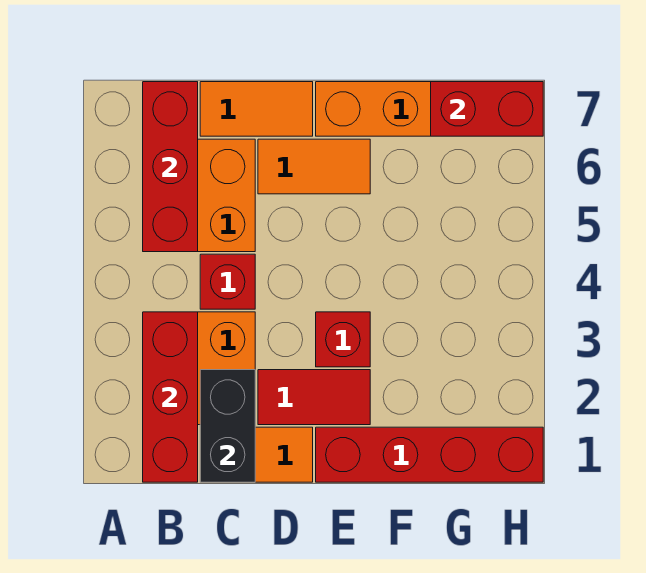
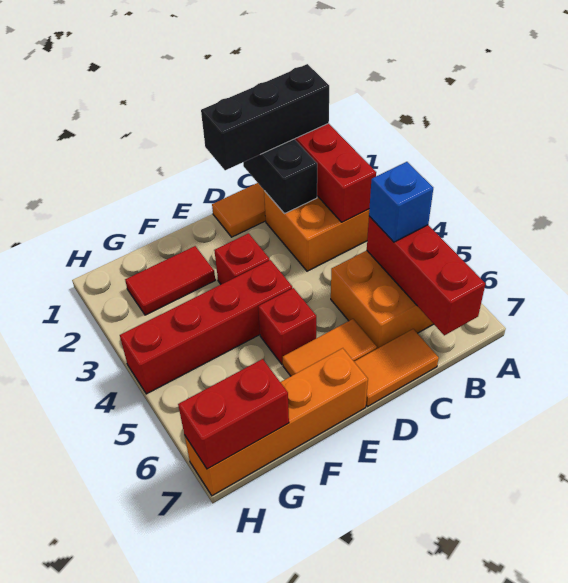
none -> black brick B1:D1 level 3
none -> blue brick B5 level 3
red brick C4 level 1 -> red brick E5 level 1
red tile D2:E2 level 1 -> red tile F2:G2 level 1
red brick E1:H1 level 1 -> red brick E4:H4 level 1

